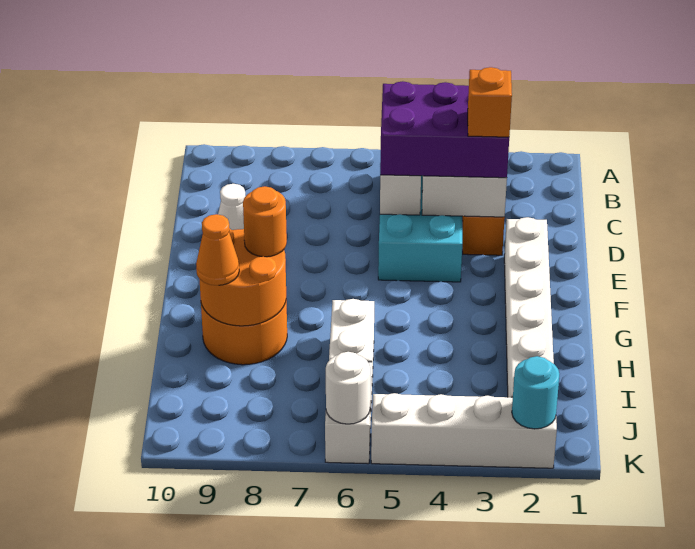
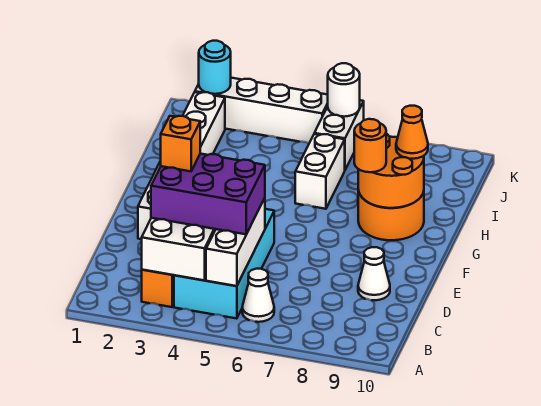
none -> white cone B6 level 1

